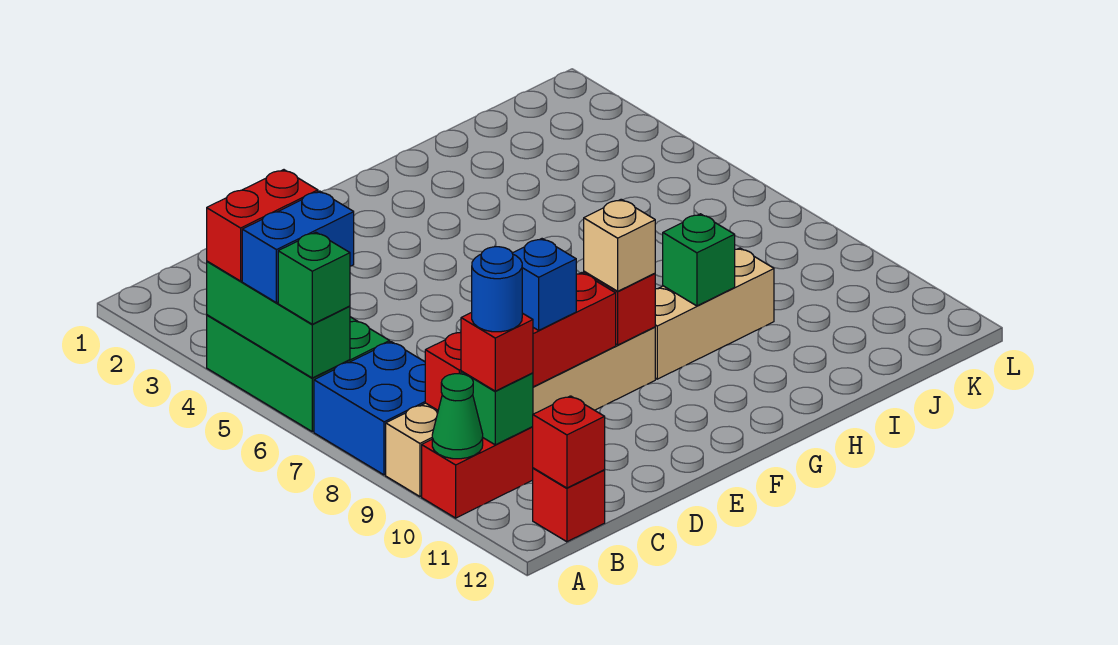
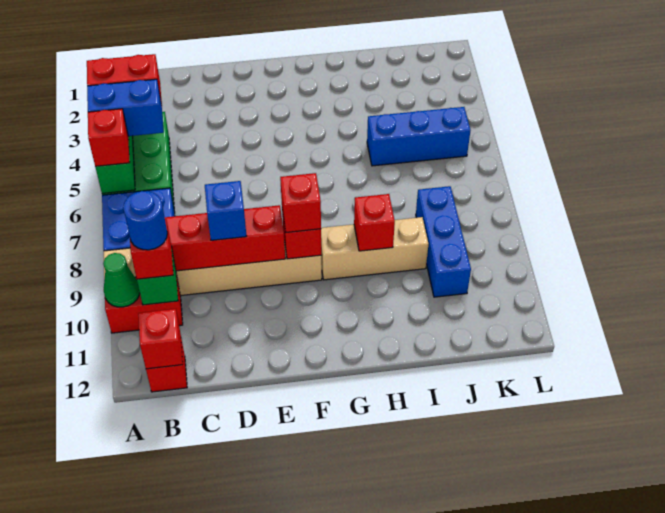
green brick A6 level 3 -> red brick A6 level 3
tan brick F9 level 3 -> red brick F9 level 3
green brick H9 level 2 -> red brick H9 level 2
none -> blue brick I5:K5 level 1
none -> blue brick J8:J10 level 1

